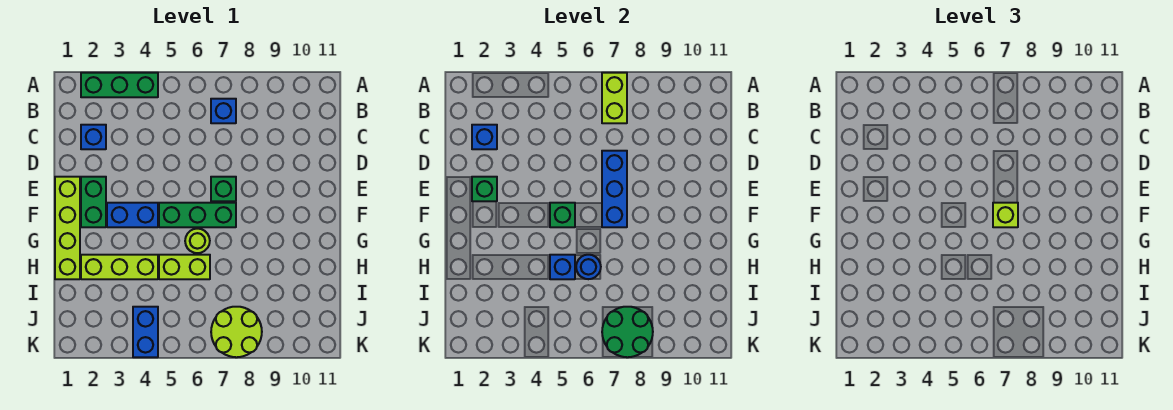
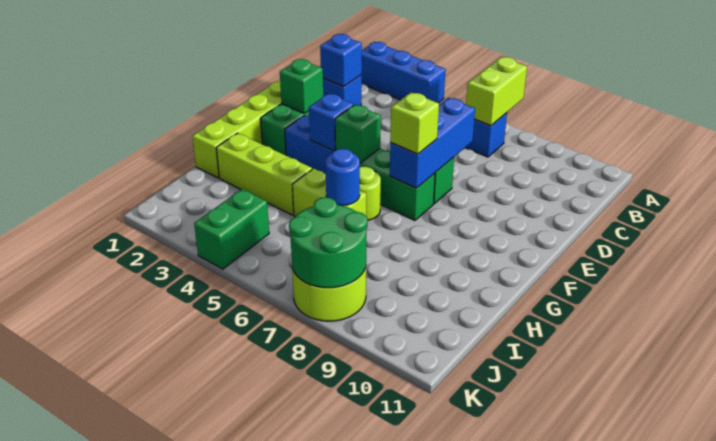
green brick A2:A4 level 1 -> blue brick A2:A4 level 1
blue brick H5 level 2 -> blue brick F4 level 2
blue brick J4:K4 level 1 -> green brick J4:K4 level 1

